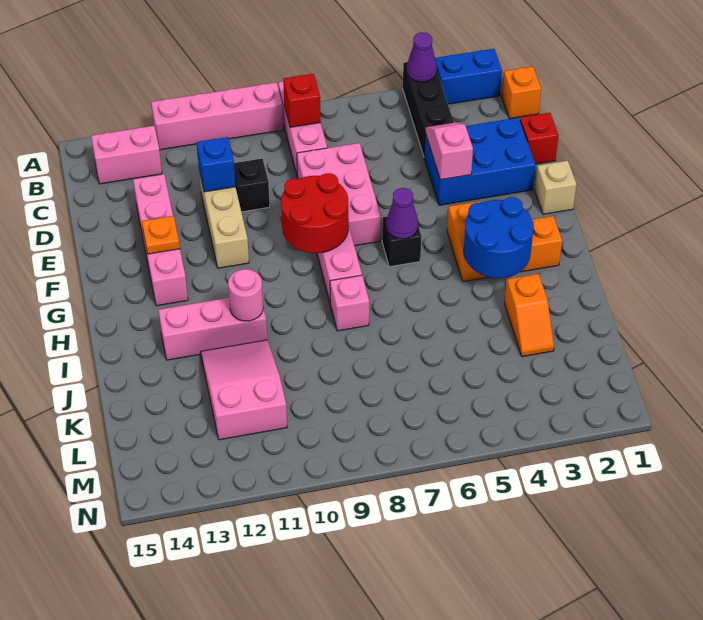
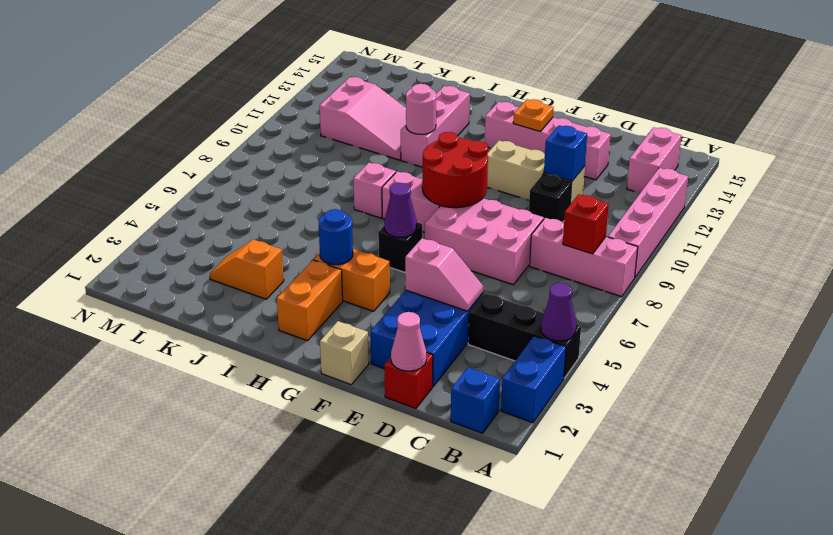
orange brick B1 level 1 -> blue brick B1 level 1
none -> pink cone D1 level 2
blue round brick H3:I4 level 2 -> blue round brick H4 level 2

